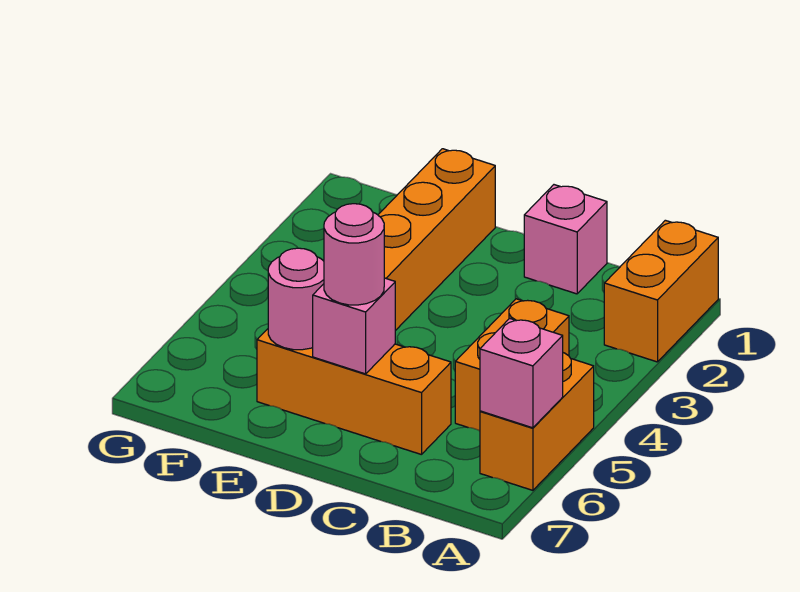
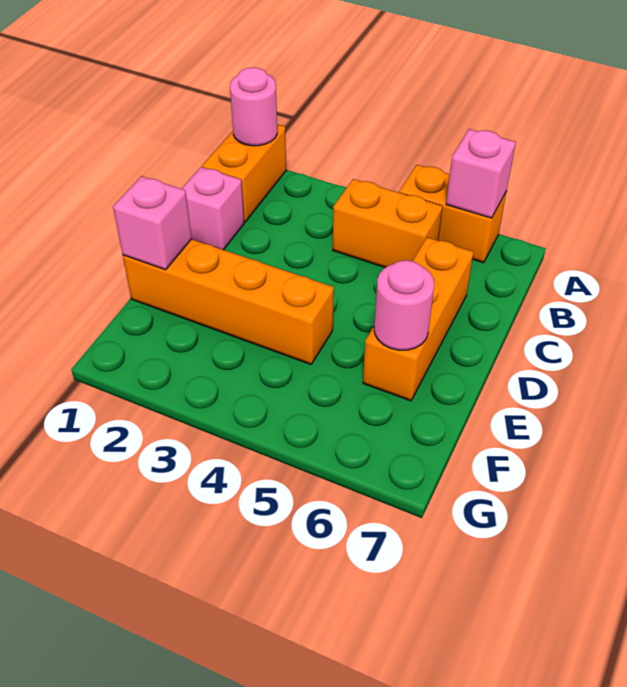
orange brick A1:A2 level 1 -> orange brick A1:B1 level 1
pink brick D6 level 2 -> pink brick E1 level 2
pink round brick D6 level 3 -> pink round brick A1 level 2

